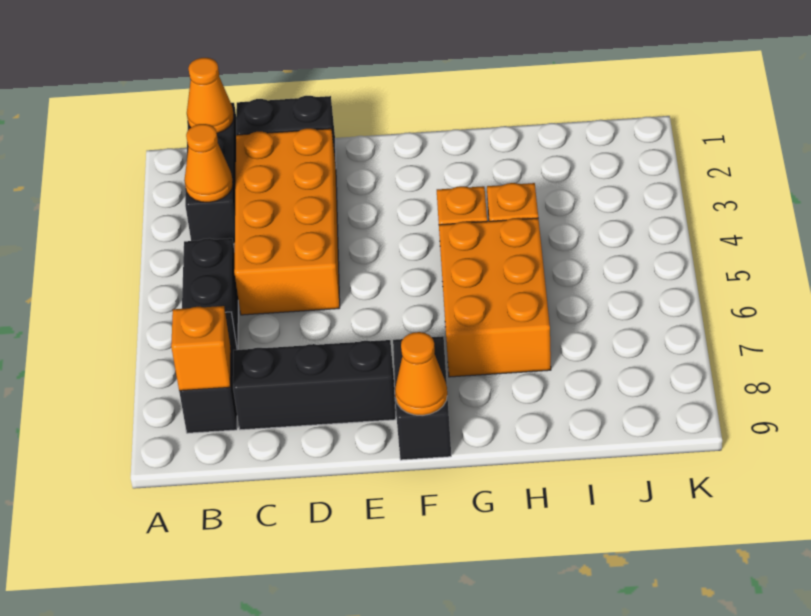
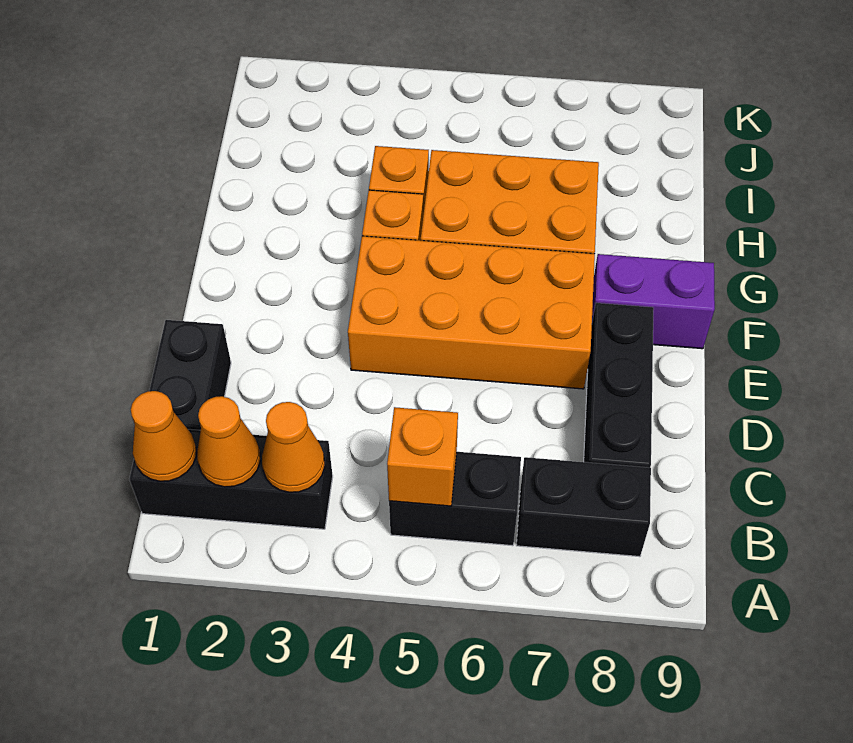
orange brick B8 level 2 -> orange brick B5 level 2
orange brick C2:D5 level 1 -> orange brick E4:F7 level 1
black brick F8:F9 level 1 -> purple brick F8:F9 level 1
orange cone F9 level 2 -> orange cone B2 level 2

